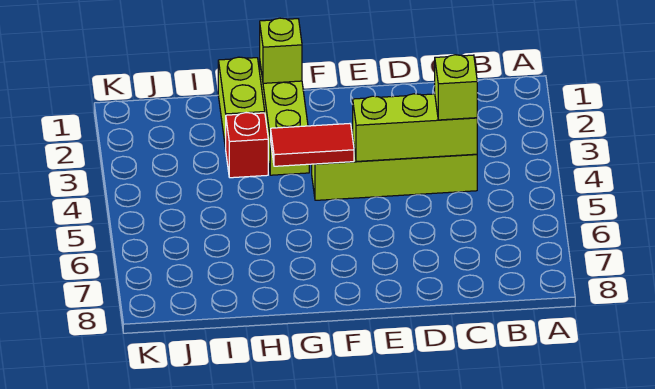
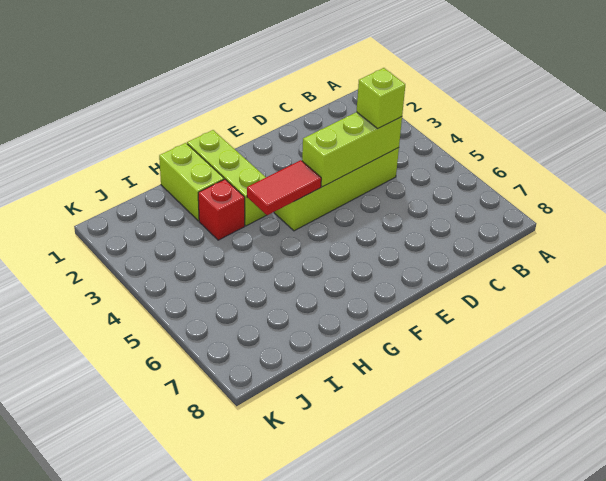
lime brick G1 level 2 -> none

